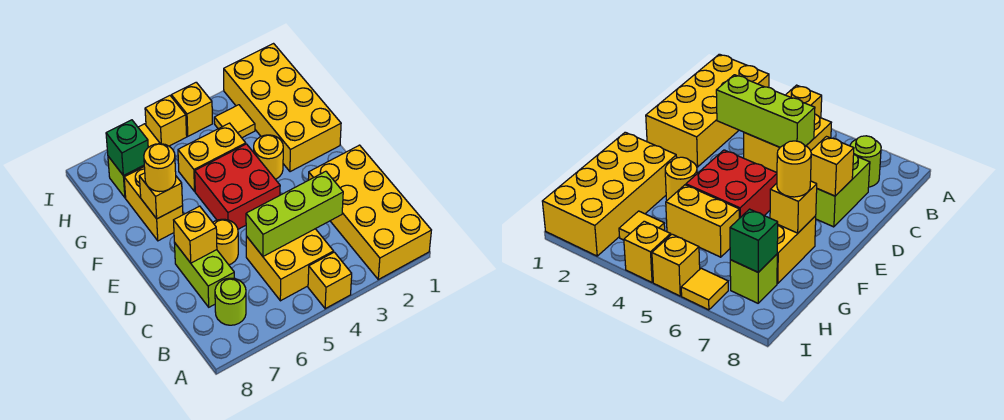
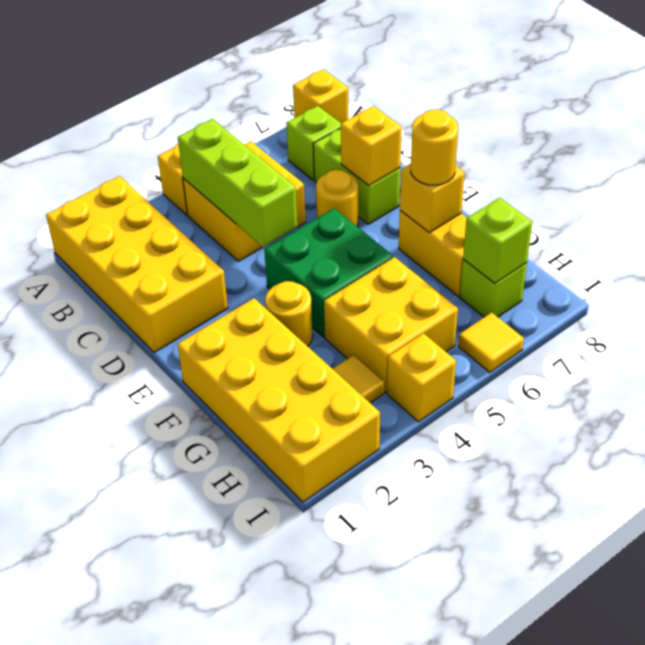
lime round brick B7 level 1 -> lime brick B7 level 1
lime brick C3:C5 level 2 -> lime brick B4:D4 level 2
red brick E4:F5 level 1 -> green brick E4:F5 level 1
yellow brick G4:G5 level 1 -> yellow brick G4:H5 level 1
green brick H7 level 2 -> lime brick H7 level 2
yellow brick I5 level 1 -> yellow brick A8 level 1

